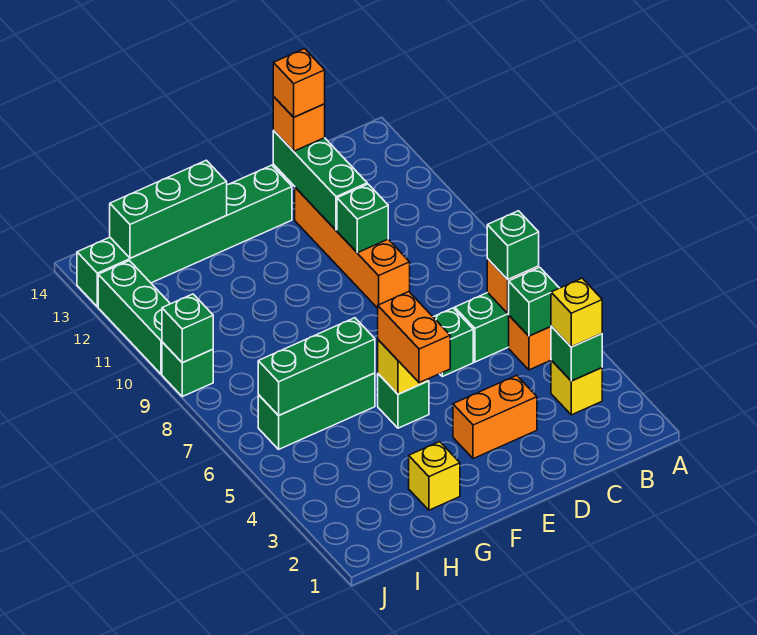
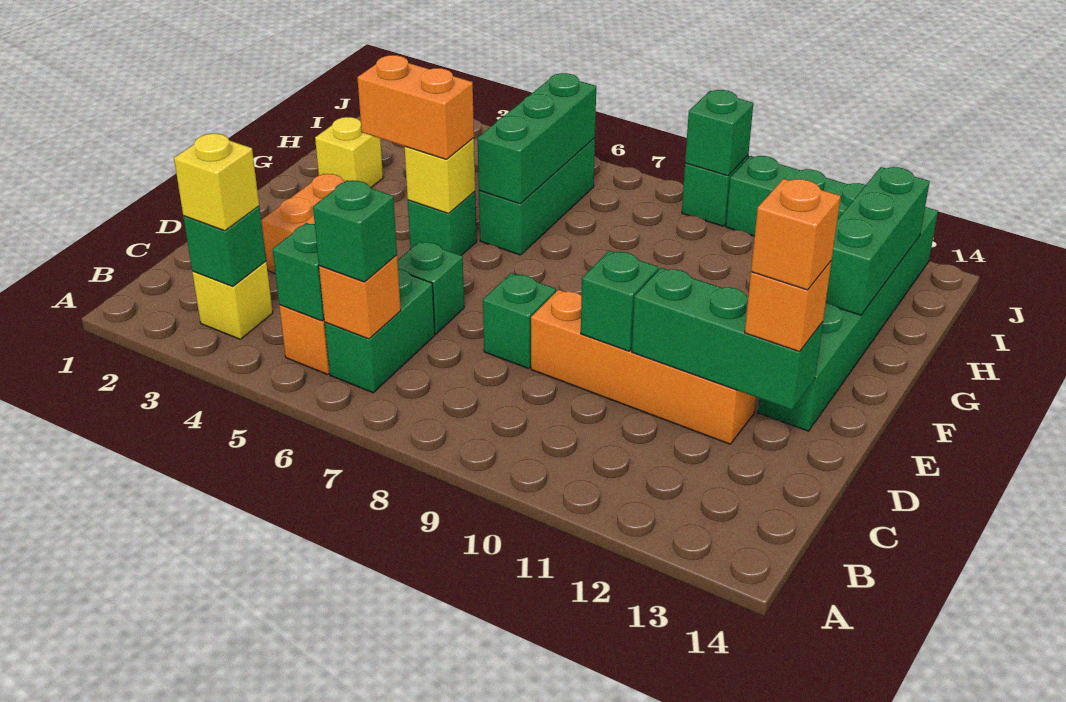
none -> green brick D8 level 1

